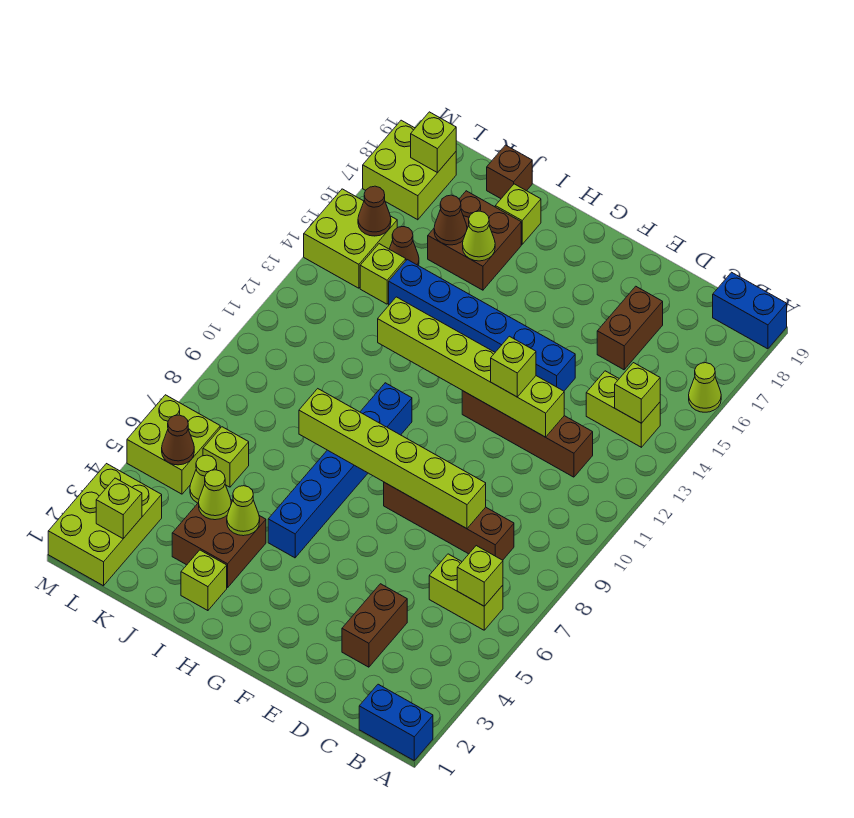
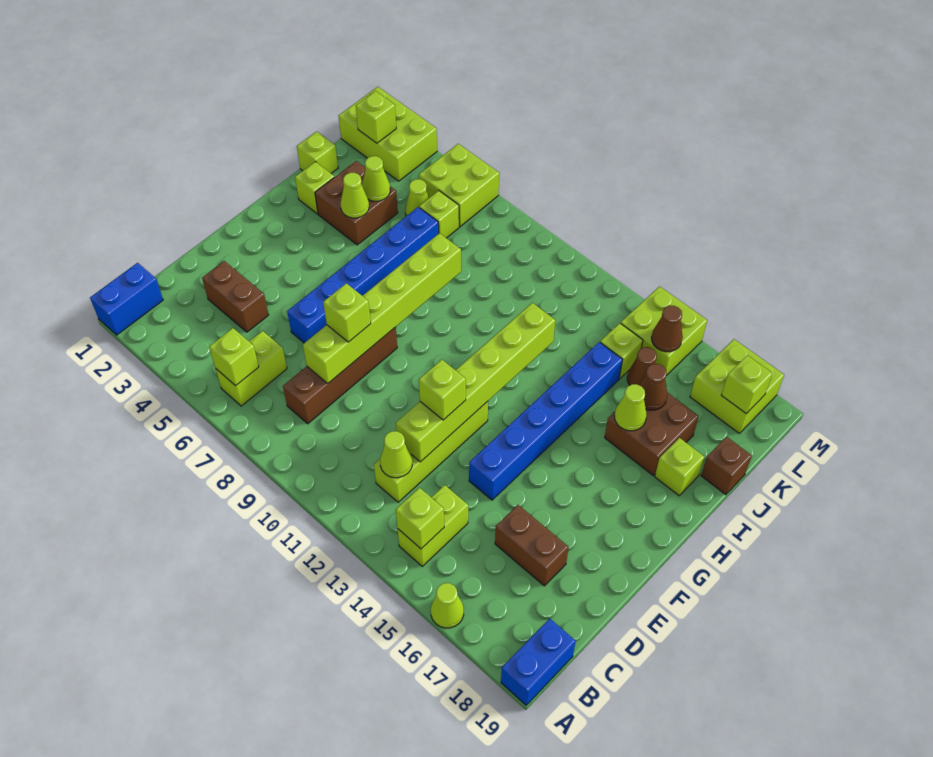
brown brick C12:F12 level 1 -> lime brick C12:F12 level 1
none -> lime cone C12 level 2
none -> lime brick E8 level 3
blue brick H5:H10 level 1 -> blue brick E6:J6 level 1
none -> lime brick J1 level 1
brown cone L5 level 2 -> none

